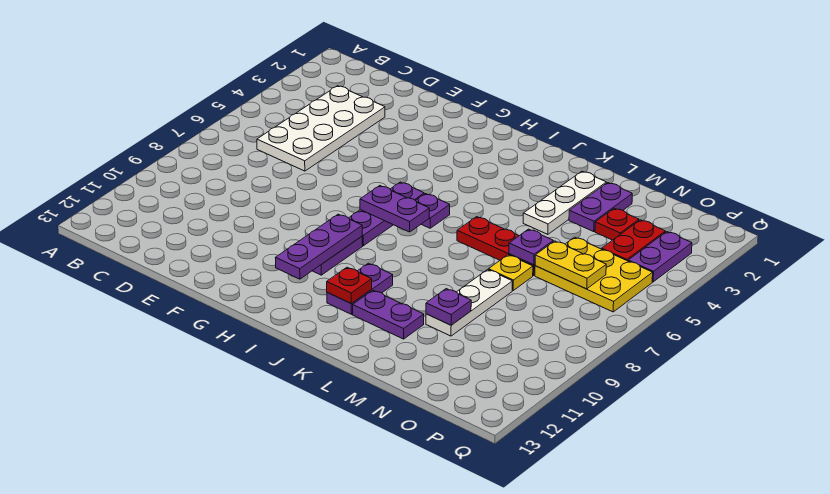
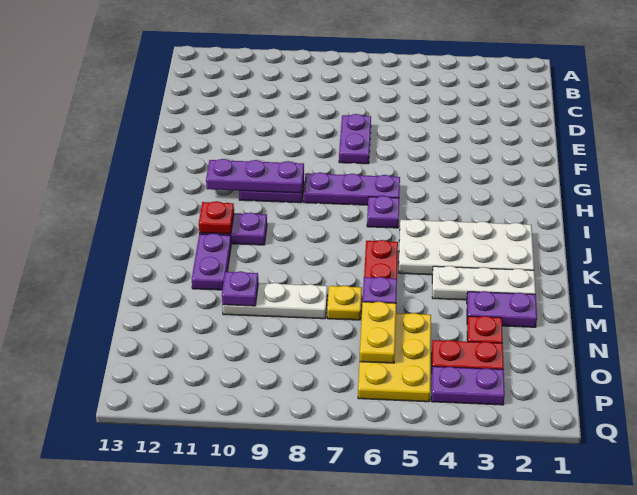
white plate C3:D6 level 1 -> white plate J2:K5 level 1
purple plate H7:I7 level 2 -> purple plate E7:F7 level 1

